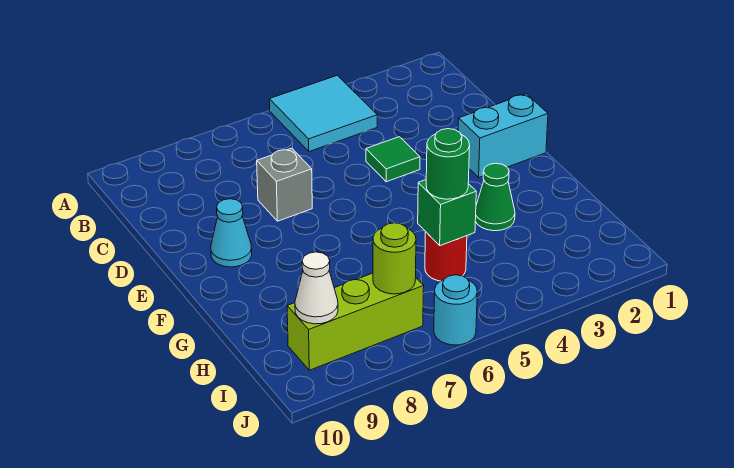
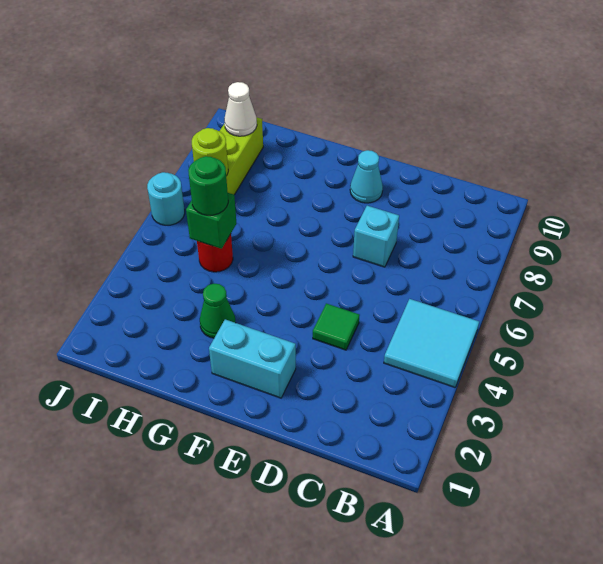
grey brick D7 level 1 -> cyan brick D7 level 1
cyan brick E1:E2 level 1 -> cyan brick E2:F2 level 1

